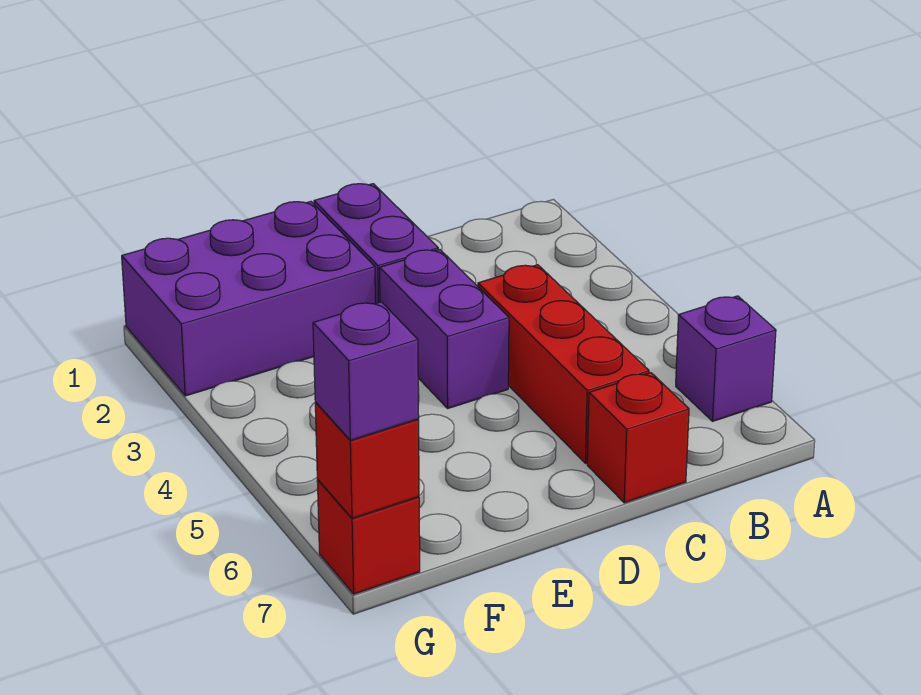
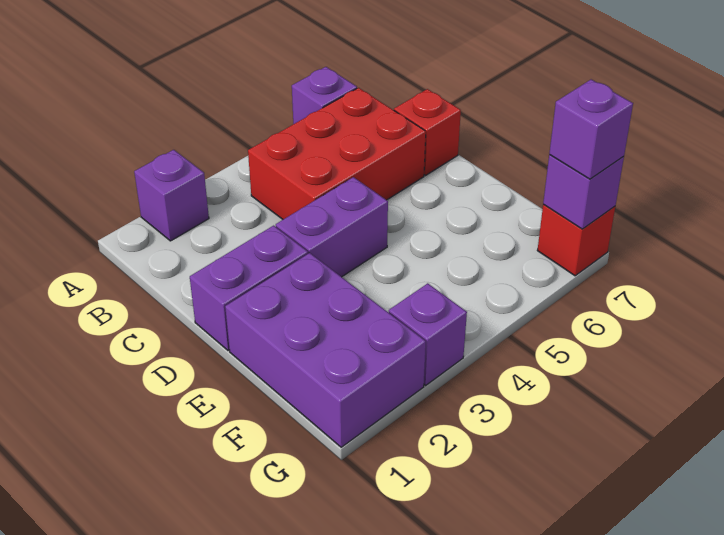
none -> purple brick A2 level 1
red brick C4:C6 level 1 -> red brick B4:C6 level 1
none -> purple brick G3 level 1
red brick G7 level 2 -> purple brick G7 level 2

